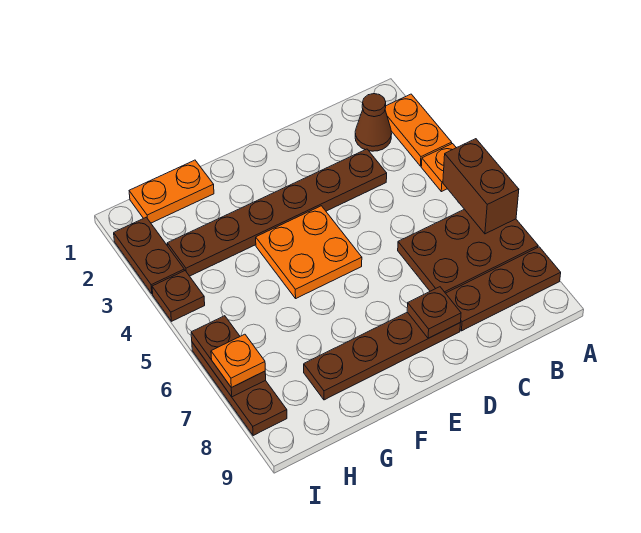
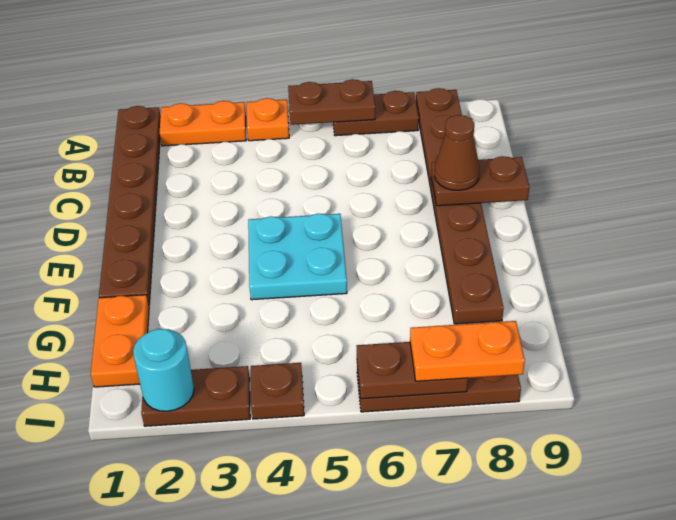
brown brick A5:A6 level 2 -> brown plate A5:A6 level 2
brown plate A6:C7 level 1 -> brown plate A6:A7 level 1
brown cone B2 level 1 -> brown cone D8 level 3
brown plate C3:H3 level 1 -> brown plate A1:F1 level 1
brown plate D8 level 2 -> brown plate D8:D9 level 2
orange plate E4:F5 level 1 -> cyan plate E4:F5 level 1
none -> cyan round brick I2 level 2
orange plate I7 level 3 -> orange plate I7:I8 level 3

